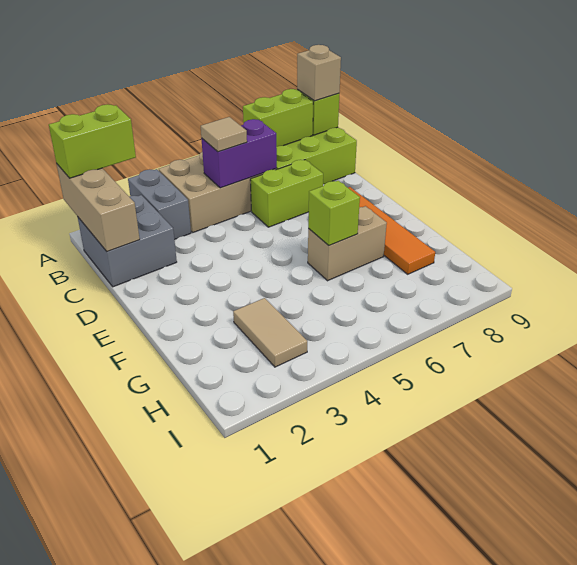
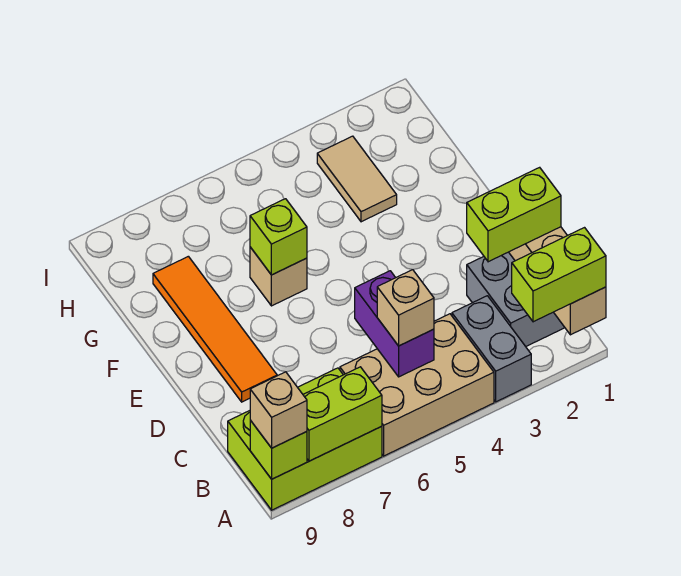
purple brick B5:B6 level 2 -> purple brick B5:C5 level 2
tan tile B5 level 3 -> tan brick B5 level 3
lime brick C6:C7 level 1 -> lime brick C1:C2 level 3
tan brick F6:F7 level 1 -> tan brick F6 level 1

